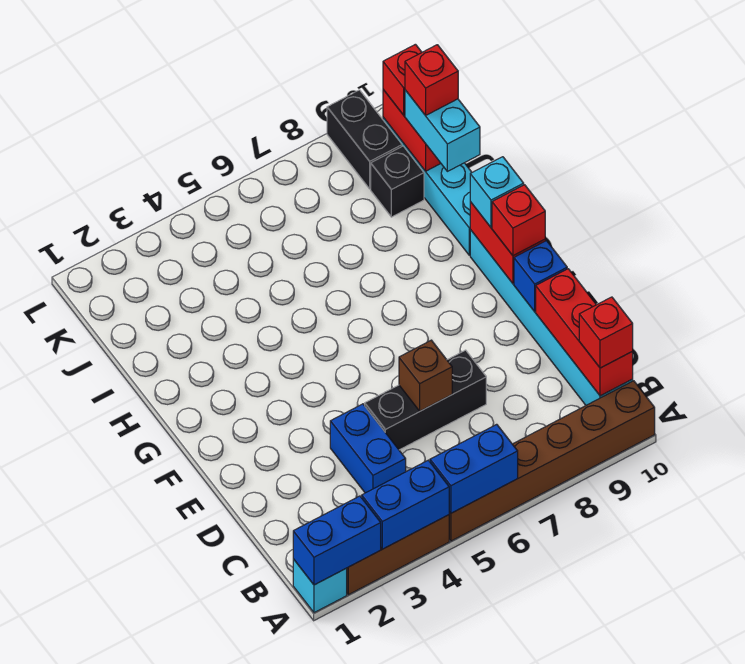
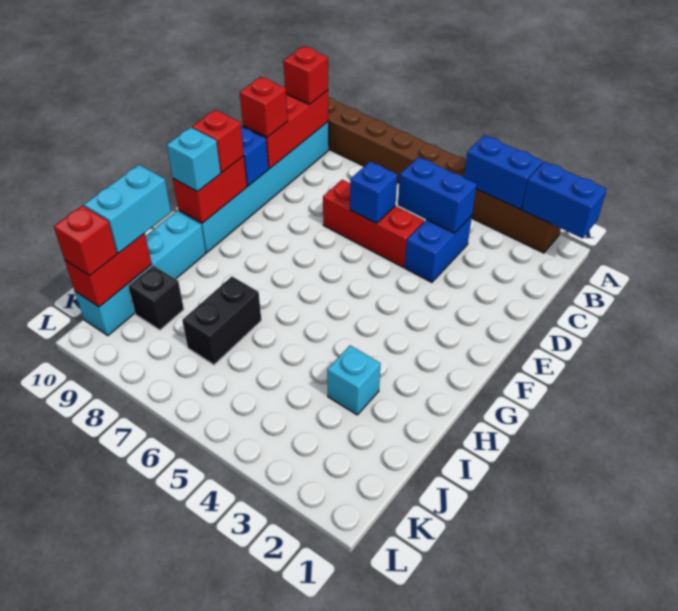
cyan brick A1 level 1 -> cyan brick I3 level 1
blue brick A5:A6 level 2 -> blue brick C4:C5 level 2
black brick D5:D7 level 1 -> red brick D5:D7 level 1
brown brick D6 level 2 -> blue brick D6 level 2
red brick J10 level 4 -> red brick D10 level 3
black brick K9:L9 level 1 -> black brick I7:J7 level 1

